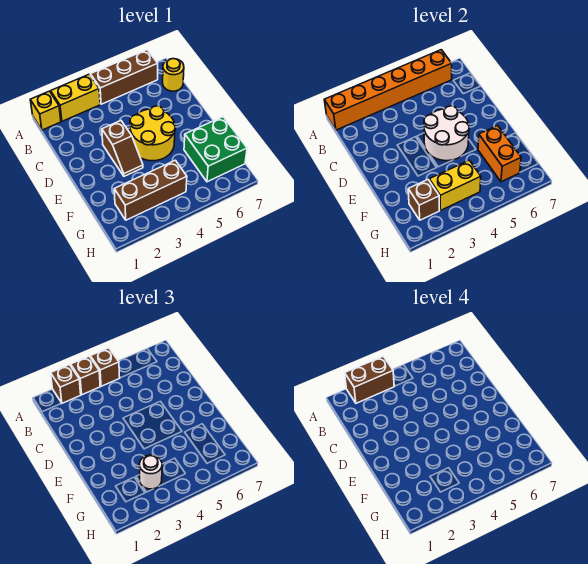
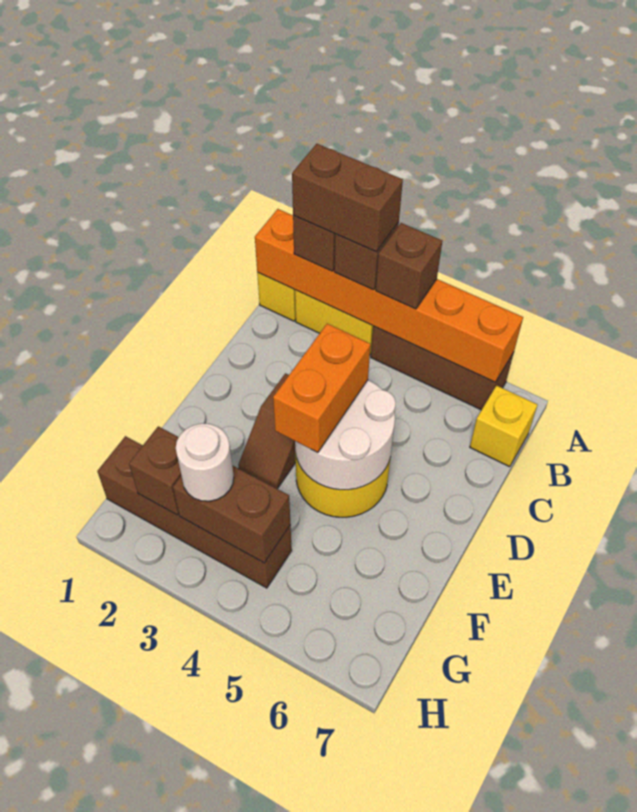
yellow round brick B7 level 1 -> yellow brick B7 level 1
green brick F6:G7 level 1 -> none
orange brick F6:G6 level 2 -> orange brick D4:E4 level 3
brown brick G2:G4 level 1 -> brown brick G1:G4 level 1
yellow brick G3:G4 level 2 -> brown brick G3:G4 level 2

